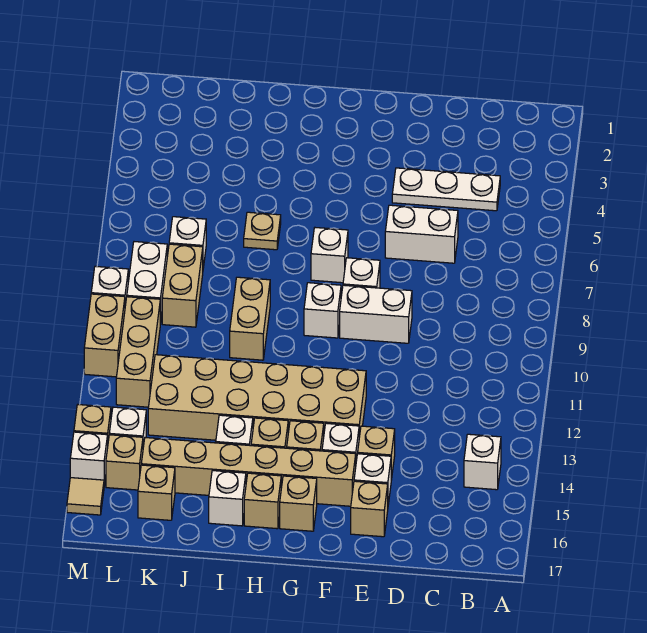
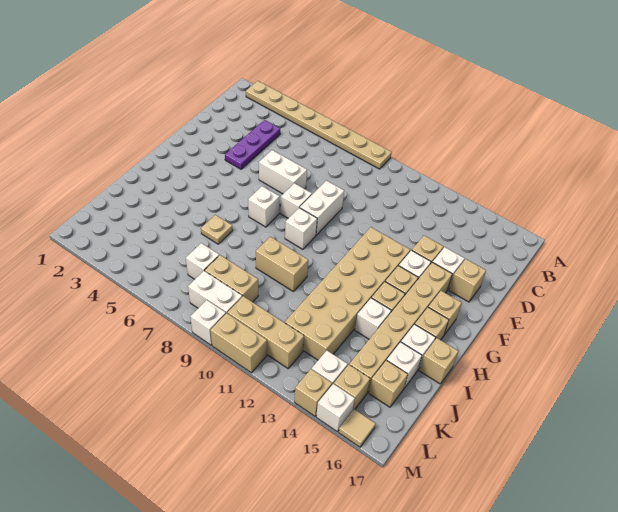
none -> tan plate A2:A9 level 1
white brick B14 level 1 -> white brick J16 level 1
white plate C4:E4 level 1 -> purple plate C4:E4 level 1
white brick D6:E6 level 1 -> white brick E6:E7 level 1
none -> tan brick I17 level 1

